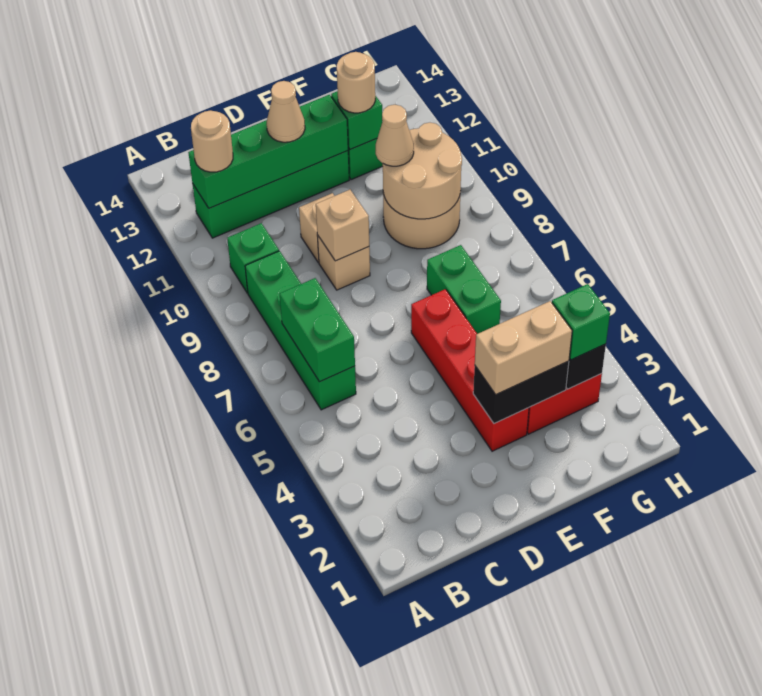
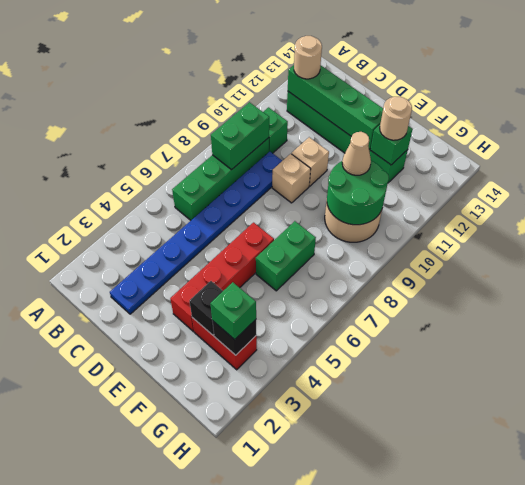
green brick B6:B7 level 2 -> green brick B8:B9 level 2
none -> blue plate C2:C9 level 1
tan brick D9 level 2 -> none
tan cone D12 level 3 -> none
black brick E3:F3 level 2 -> black brick F3 level 2
tan brick E3:F3 level 3 -> none
tan round brick F9:G10 level 2 -> green round brick F9:G10 level 2

